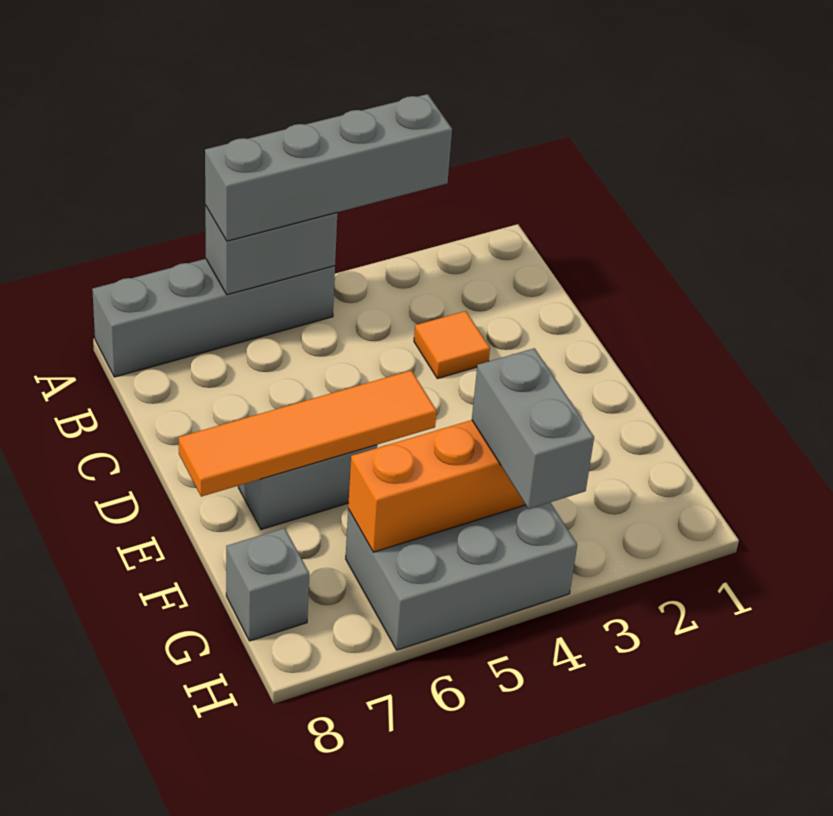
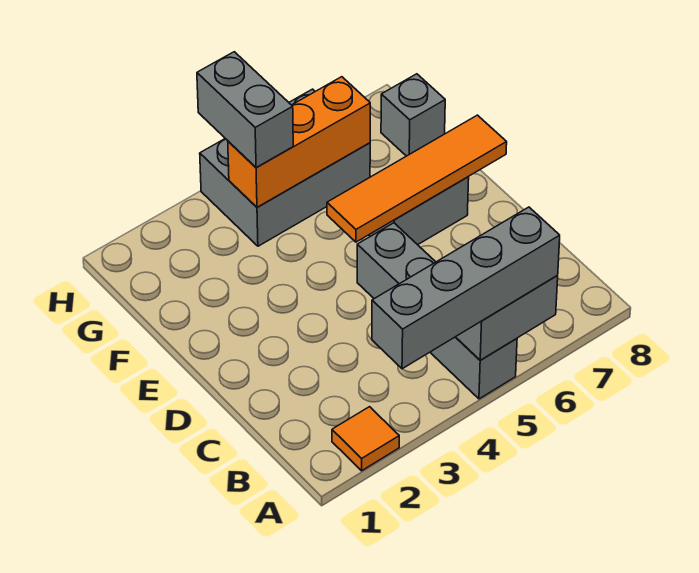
grey brick A5:A8 level 1 -> grey brick A5:D5 level 1
orange tile C3 level 1 -> orange tile A2 level 1

